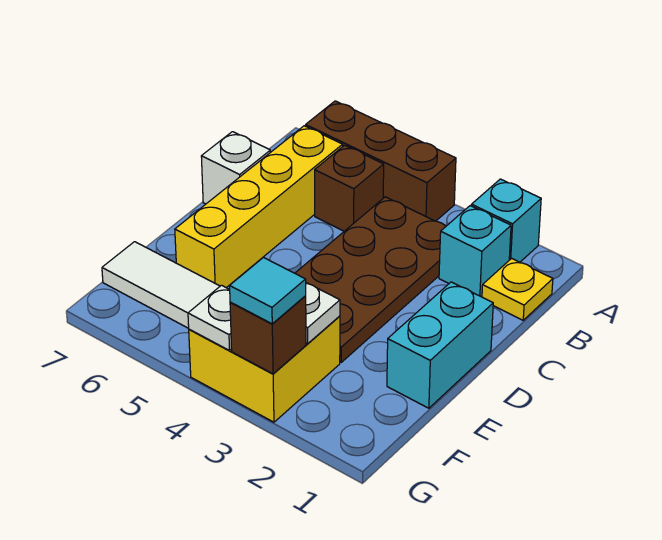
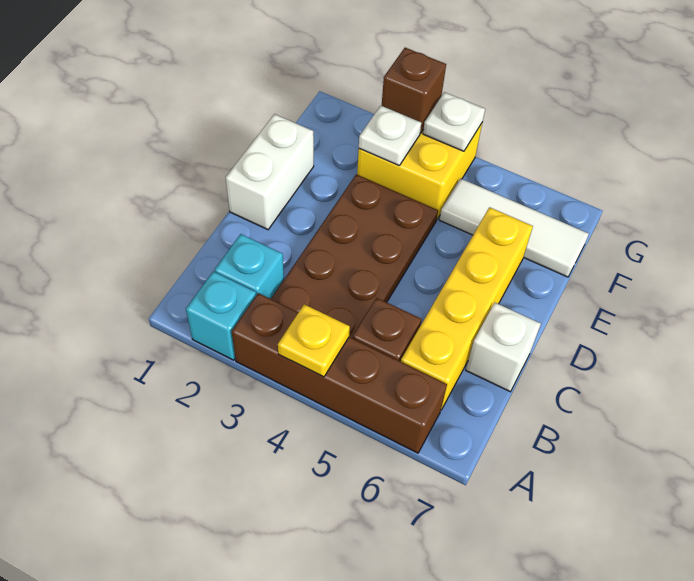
brown brick A4:A6 level 1 -> brown brick A3:A6 level 1
yellow plate B1 level 1 -> yellow plate A4 level 2
cyan brick D1:E1 level 1 -> white brick D1:E1 level 1
cyan tile G3 level 3 -> none

